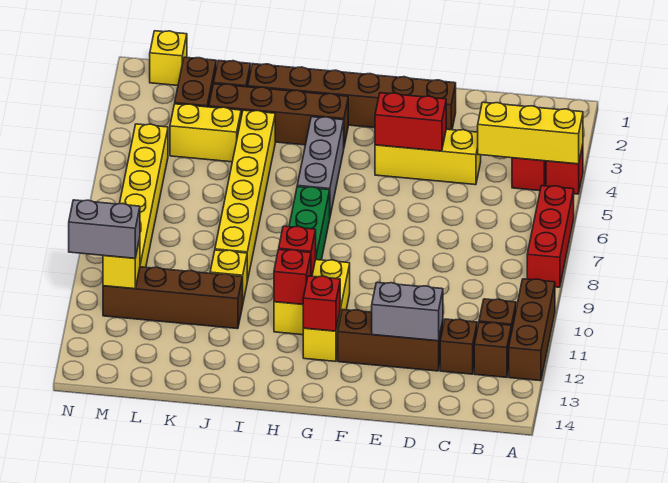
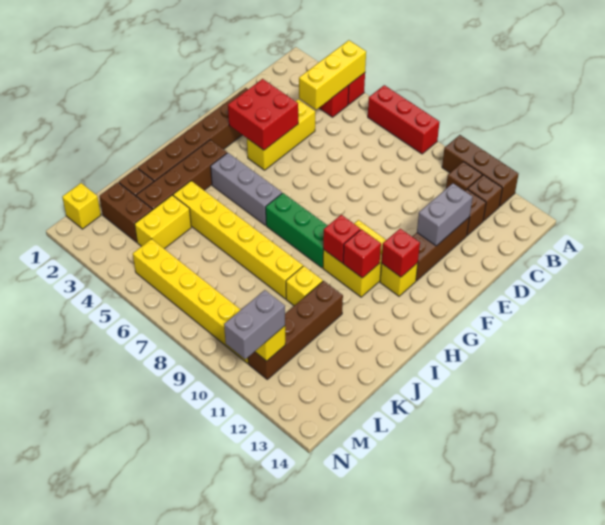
red brick E4:F4 level 2 -> red brick E3:F4 level 2

